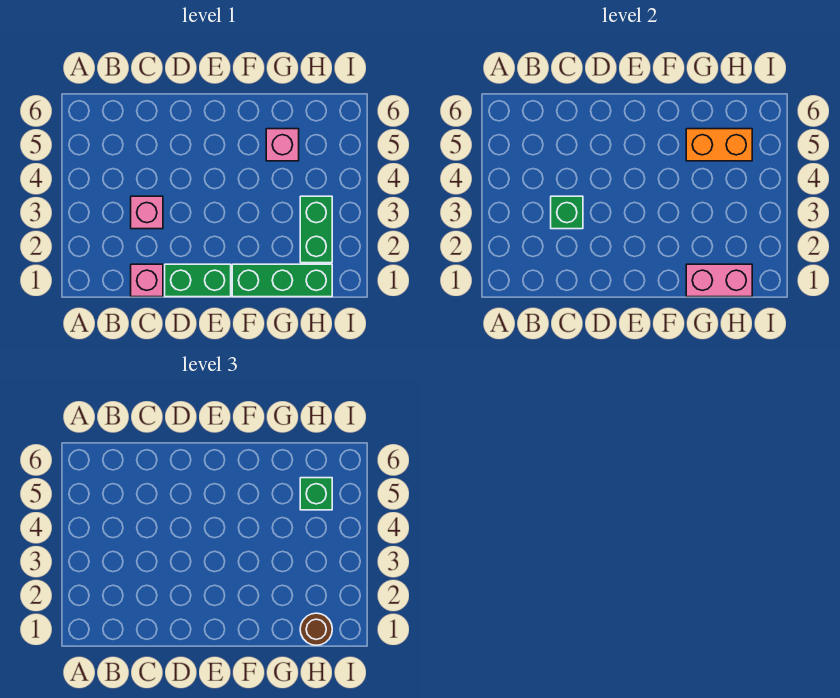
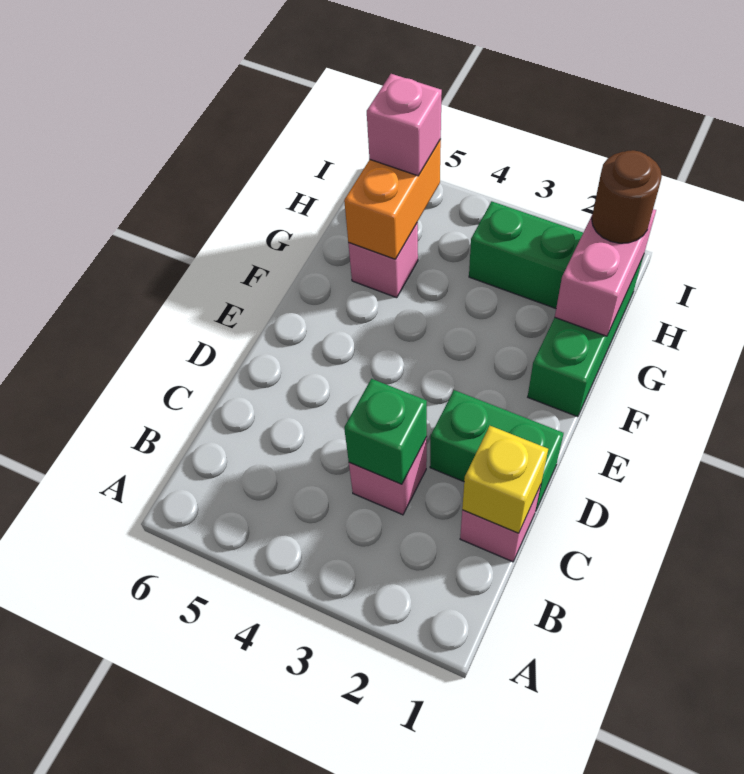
none -> yellow brick C1 level 2
green brick D1:E1 level 1 -> green brick D1:D2 level 1
green brick H5 level 3 -> pink brick H5 level 3

